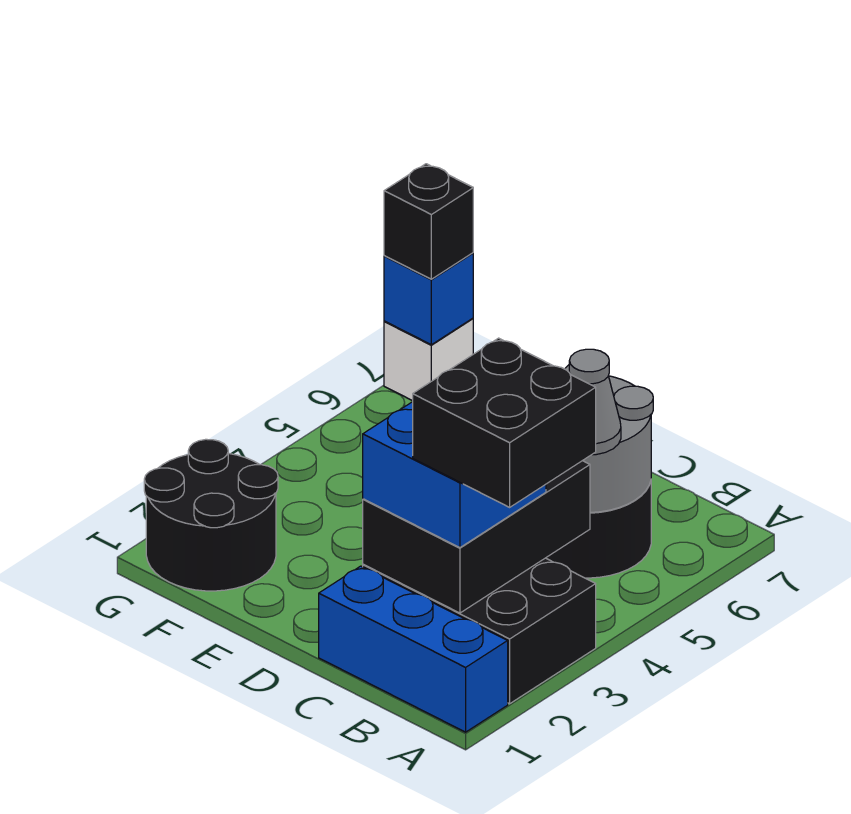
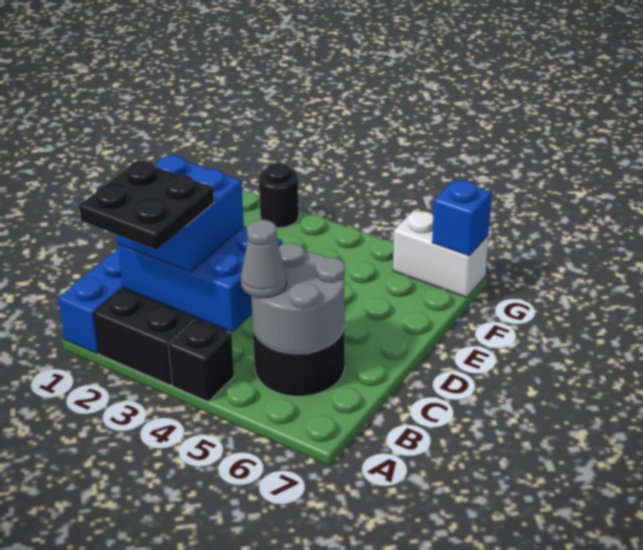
black brick A2:B3 level 4 -> black plate A2:B3 level 4
black brick B2:C4 level 2 -> blue brick B2:C4 level 2
black round brick F1:G2 level 1 -> black round brick G2 level 1
white brick G7 level 1 -> white brick G6:G7 level 1
black brick G7 level 3 -> black brick A4 level 1

